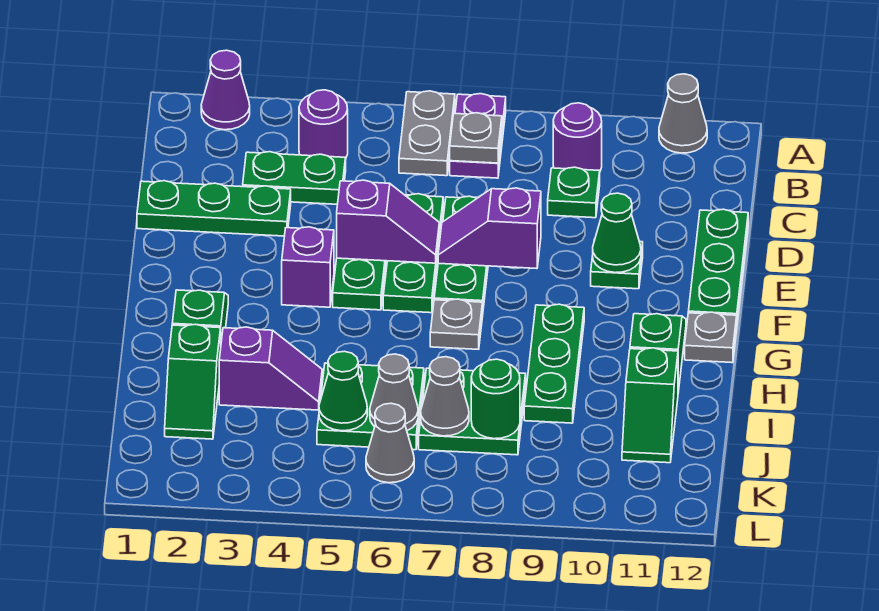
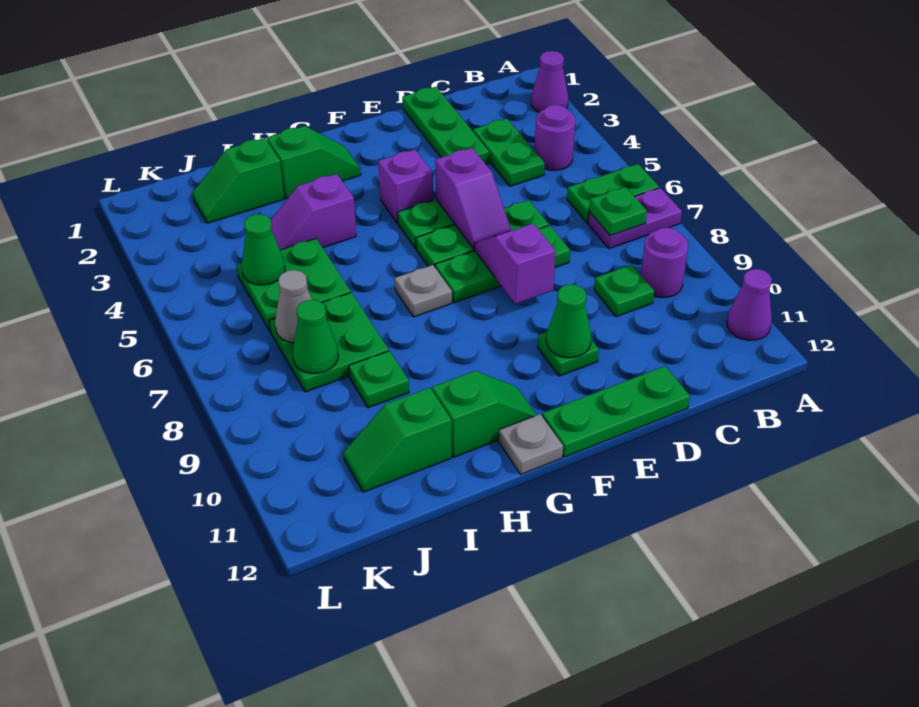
grey plate A6:B6 level 1 -> green plate A6:B6 level 1
grey cone A11 level 1 -> purple cone A11 level 1
grey plate B7 level 2 -> green plate B7 level 2
green plate G9:I9 level 1 -> green plate I9 level 1
purple slope I3:I4 level 1 top 3 -> purple slope H4:I4 level 1 top H
grey cone J6 level 2 -> none
green round brick J8 level 2 -> green cone J8 level 2
grey cone K6 level 1 -> none

